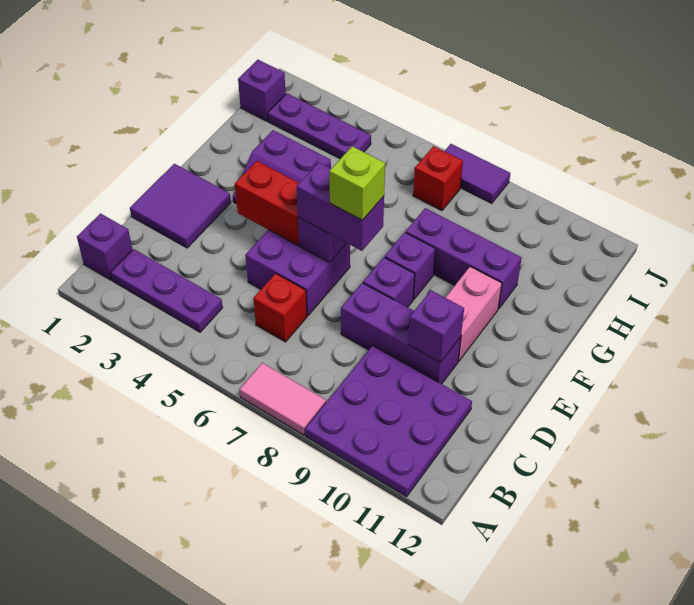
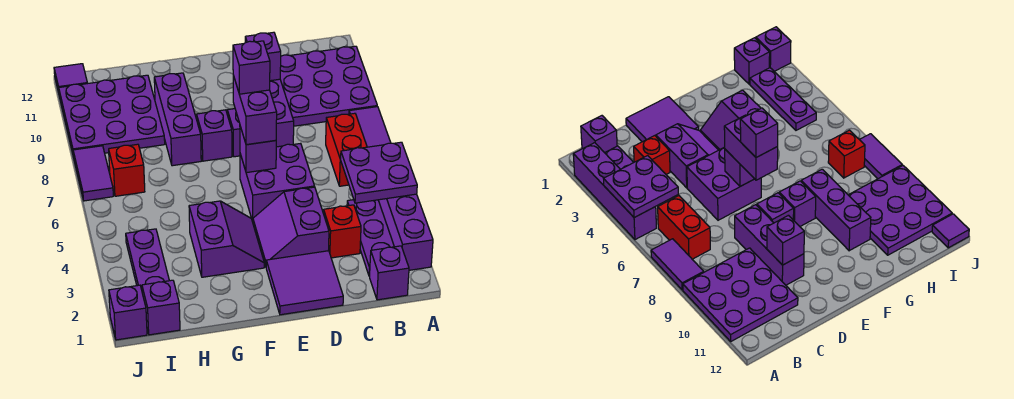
none -> purple brick A2:A5 level 1
none -> purple plate A4:B5 level 2
pink tile A7:A8 level 1 -> purple tile A7:A8 level 1
red brick C6 level 1 -> red brick C3 level 1
none -> purple slope D3:E4 level 1 top D
red brick E4:E5 level 2 -> red brick B6:B7 level 1
lime brick E7 level 4 -> purple brick E7 level 4
pink brick E10:F10 level 1 -> none
none -> purple plate H9:J11 level 1
none -> purple brick J1 level 1
none -> purple tile J12 level 1

